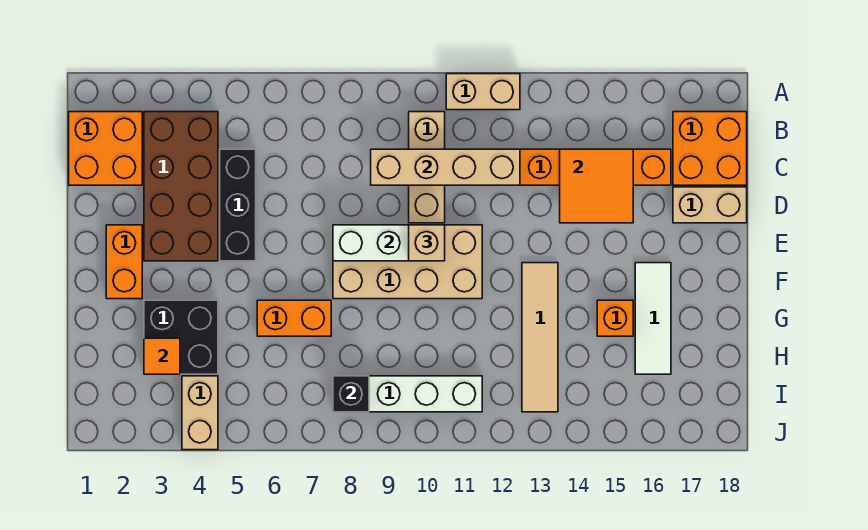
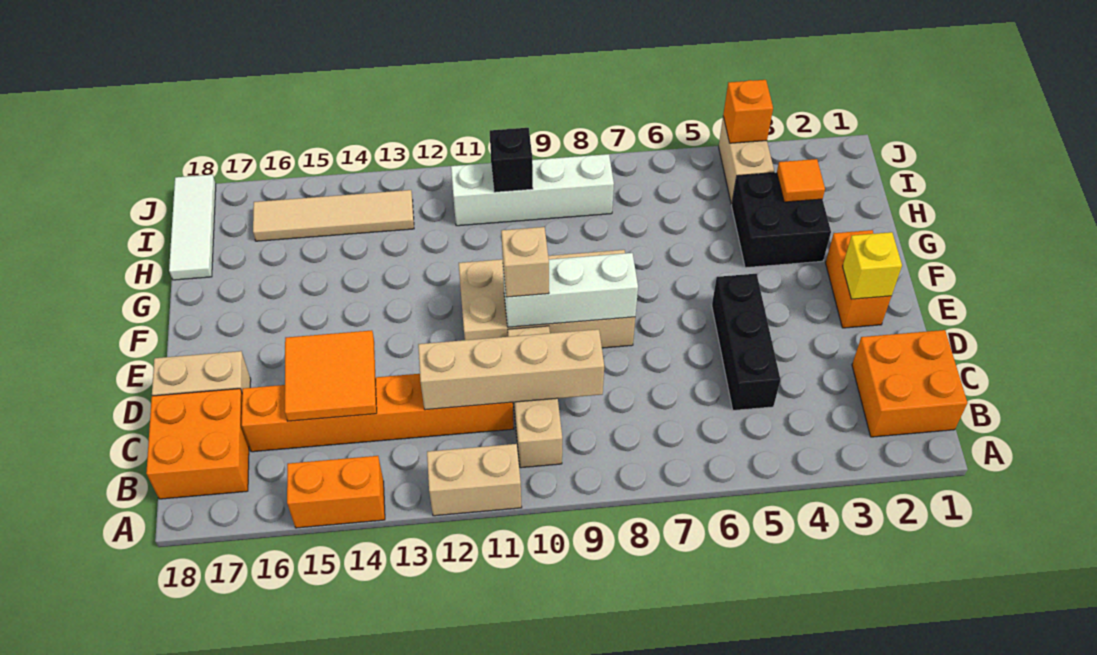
brown brick B3:E4 level 1 -> none
none -> yellow brick E2 level 2
tan tile F13:I13 level 1 -> tan tile I13:I16 level 1
white tile F16:H16 level 1 -> white tile H18:J18 level 1
orange brick G6:G7 level 1 -> orange brick A14:A15 level 1
orange brick G15 level 1 -> orange brick J4 level 2
black brick I8 level 2 -> black brick I10 level 2

